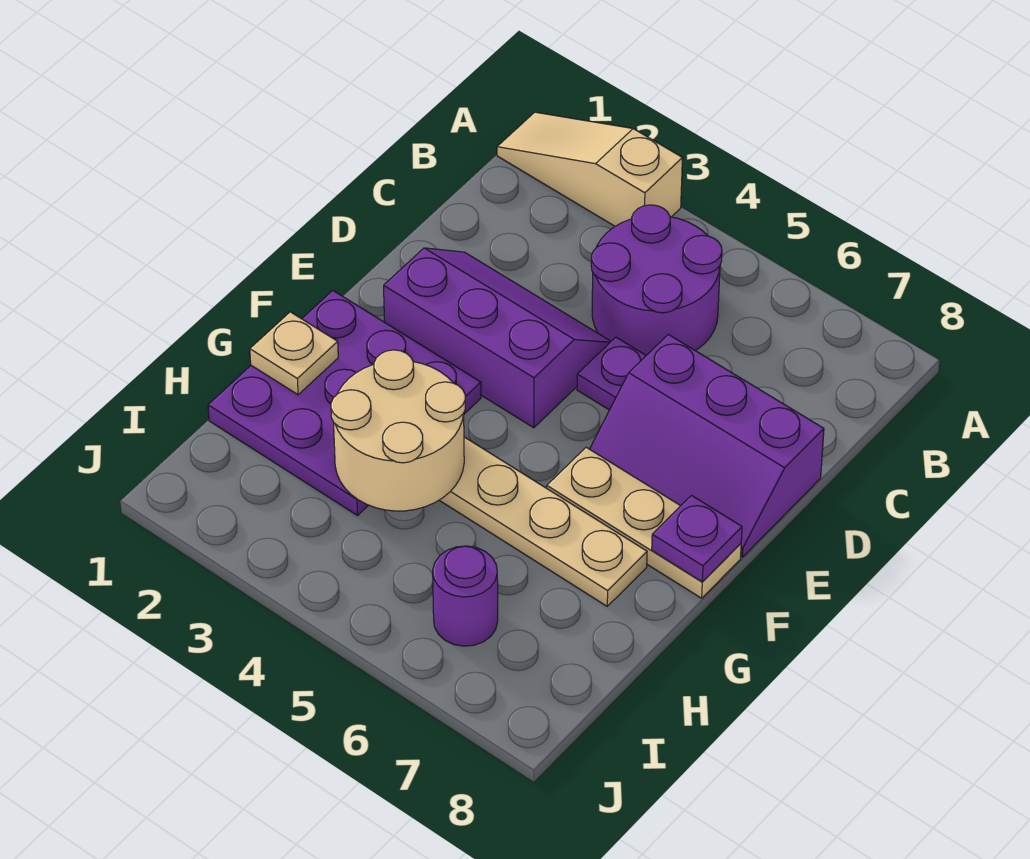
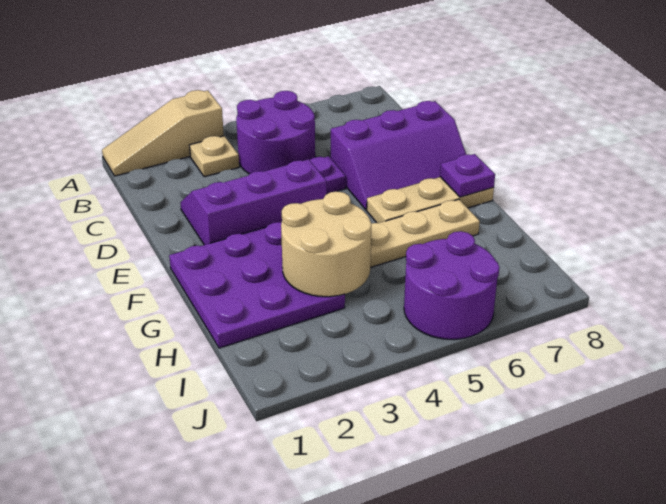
tan plate G1 level 2 -> tan plate B3 level 1
purple round brick I6 level 1 -> purple round brick I5:J6 level 1

